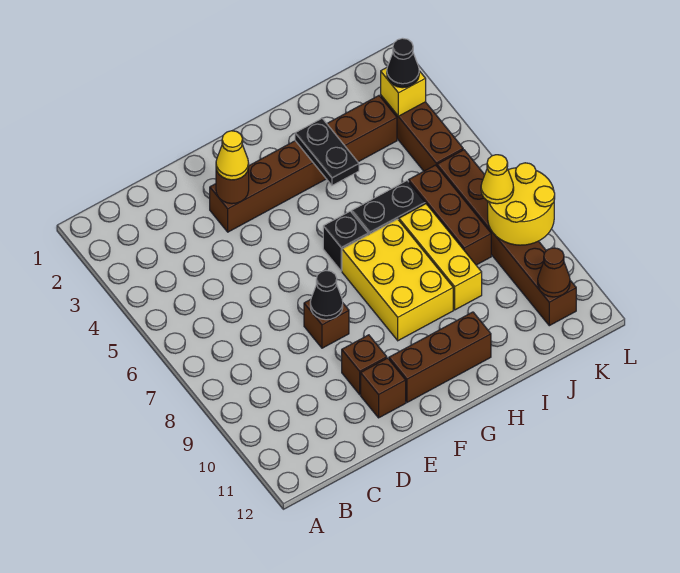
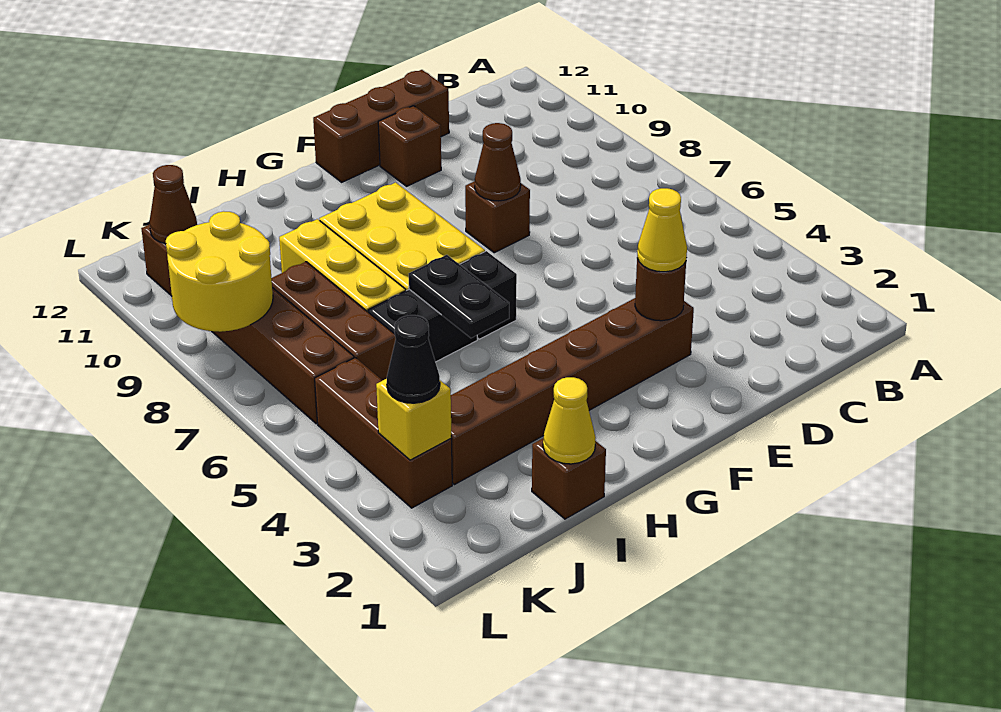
black cone E8 level 2 -> brown cone E8 level 2
brown brick E10 level 1 -> brown brick I1 level 1
brown brick F11:H11 level 1 -> brown brick D12:F12 level 1
black plate H3:H4 level 2 -> black plate H5:H6 level 2
yellow cone K8 level 3 -> yellow cone I1 level 2

